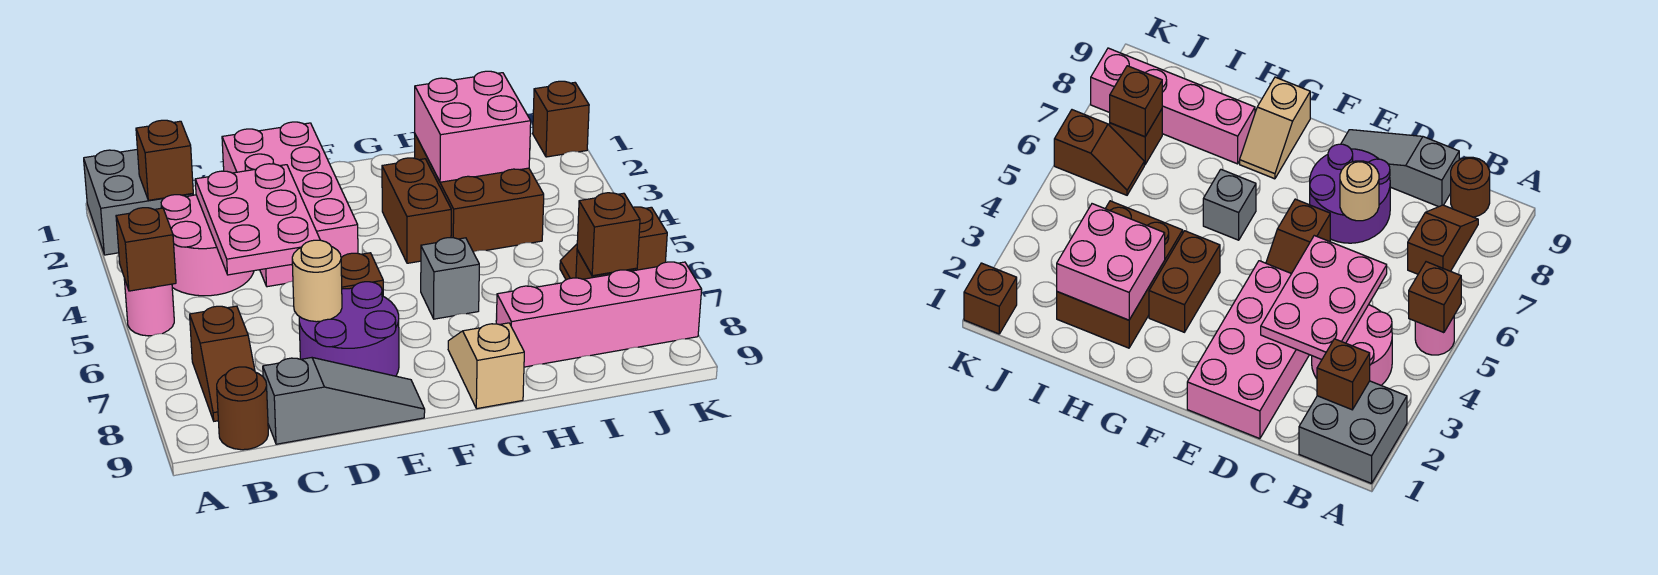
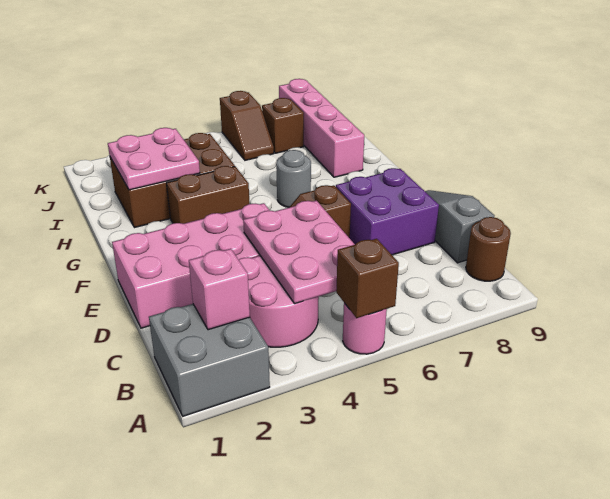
brown brick B2 level 2 -> pink brick B2 level 2
brown slope B7:B8 level 1 top 7 -> none
pink plate C3:D5 level 2 -> pink plate B4:D5 level 2
purple round brick D7:E8 level 1 -> purple brick D7:E8 level 1
tan round brick D7 level 2 -> none
grey brick G6 level 1 -> grey round brick G6 level 1
tan slope G8:G9 level 1 top 9 -> none
pink brick H2:I3 level 2 -> pink plate H2:I3 level 2
brown brick J7 level 2 -> none
brown brick K1 level 1 -> none

